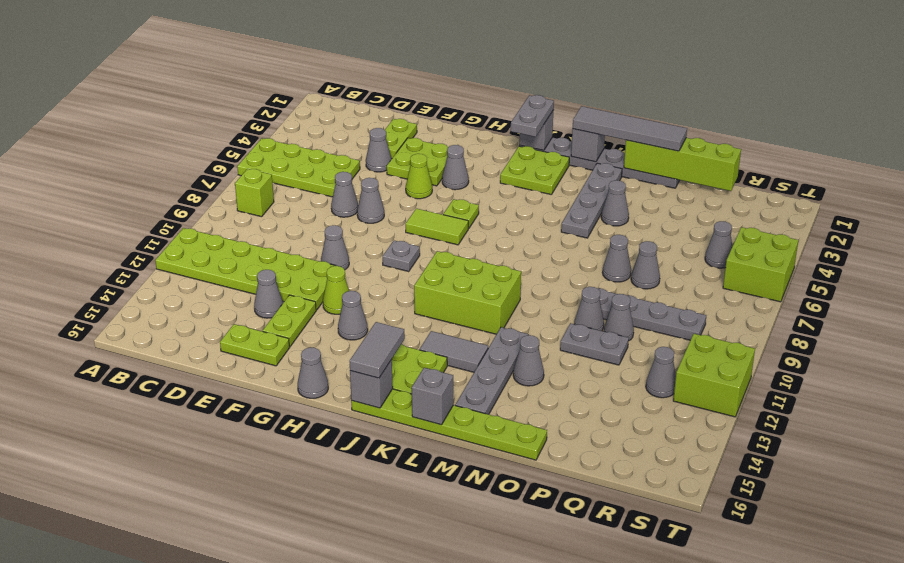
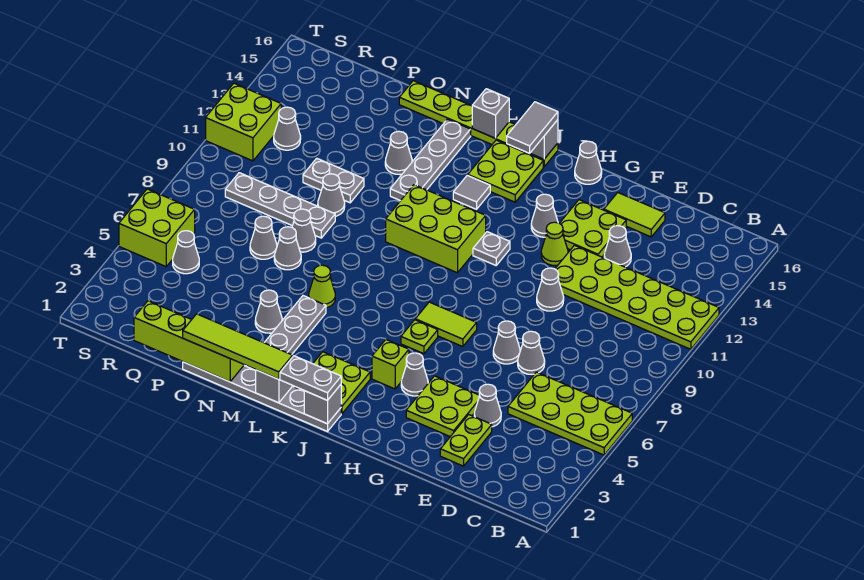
lime brick B8 level 1 -> lime brick I4 level 1
lime plate E15:F15 level 1 -> lime tile E15:F15 level 1
lime plate F13:F14 level 1 -> lime plate F13:G14 level 1
lime cone G5 level 1 -> lime cone M6 level 1
grey plate H9 level 1 -> grey plate I11 level 1
grey plate J1:J2 level 3 -> grey plate J1:K1 level 3
grey tile K13:L13 level 1 -> grey tile K13 level 1
grey tile L1:O1 level 3 -> lime tile L1:O1 level 3
grey cone P10 level 1 -> grey cone O8 level 1

